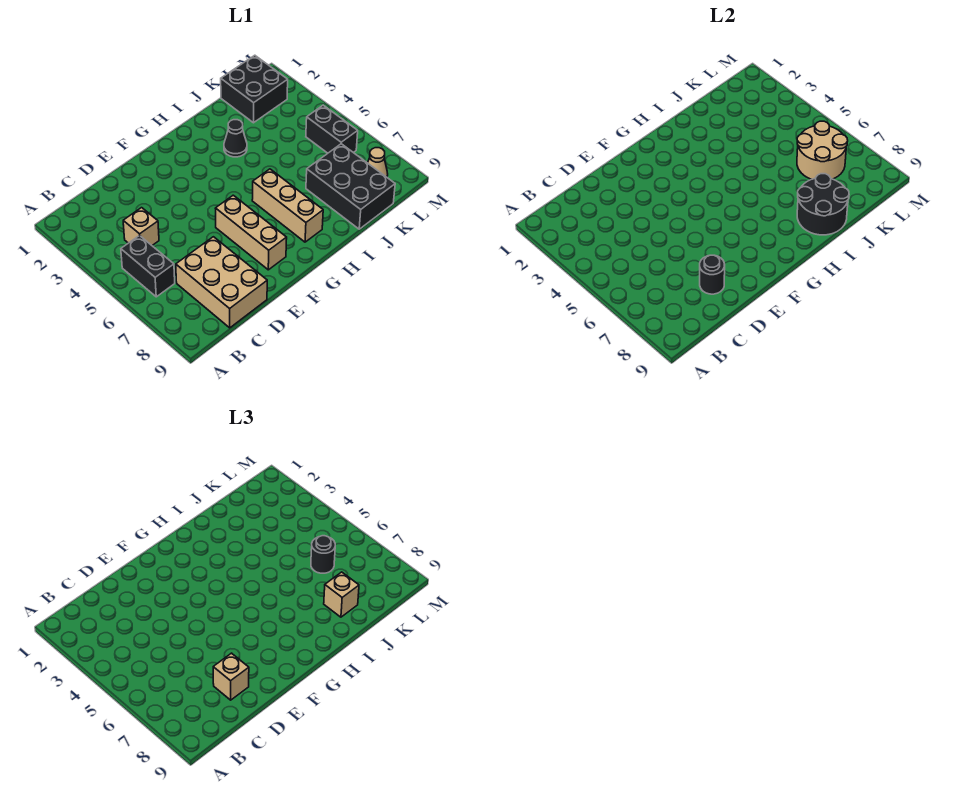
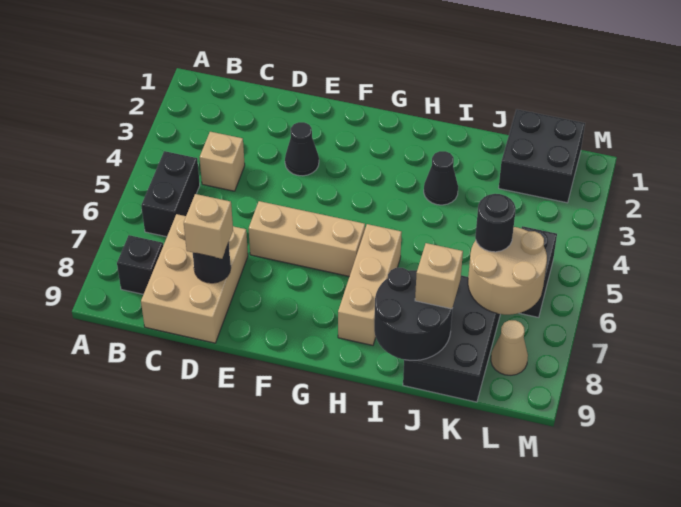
none -> black brick B8 level 1
none -> black cone E3 level 1
tan brick F6:F8 level 1 -> tan brick E6:G6 level 1

